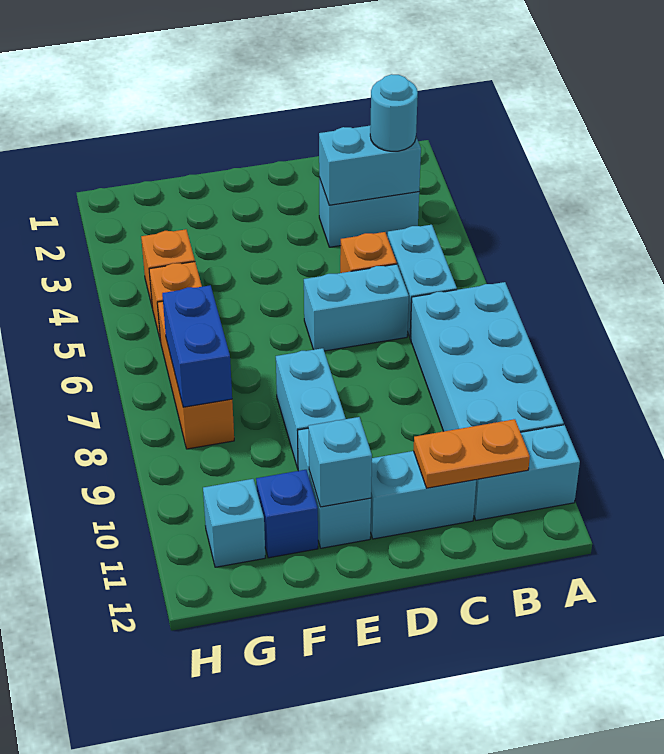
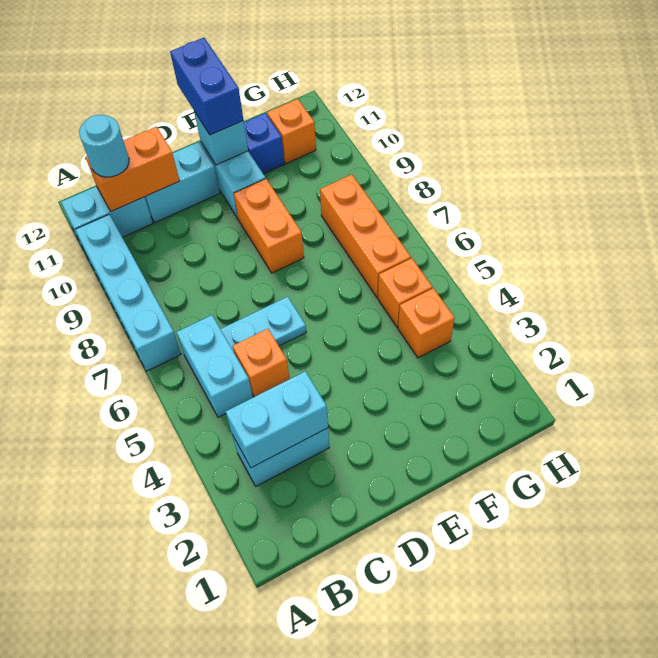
cyan brick A7:B10 level 1 -> cyan brick A7:A10 level 1
cyan round brick B3 level 3 -> cyan round brick B11 level 3
orange plate B11:C11 level 2 -> orange brick B11:C11 level 2
cyan brick C6:D6 level 1 -> cyan plate C6:D6 level 1
cyan brick E8:E9 level 1 -> orange brick E8:E9 level 1
blue brick G7:G8 level 2 -> blue brick E11:E12 level 3
cyan brick G11 level 1 -> orange brick G11 level 1

